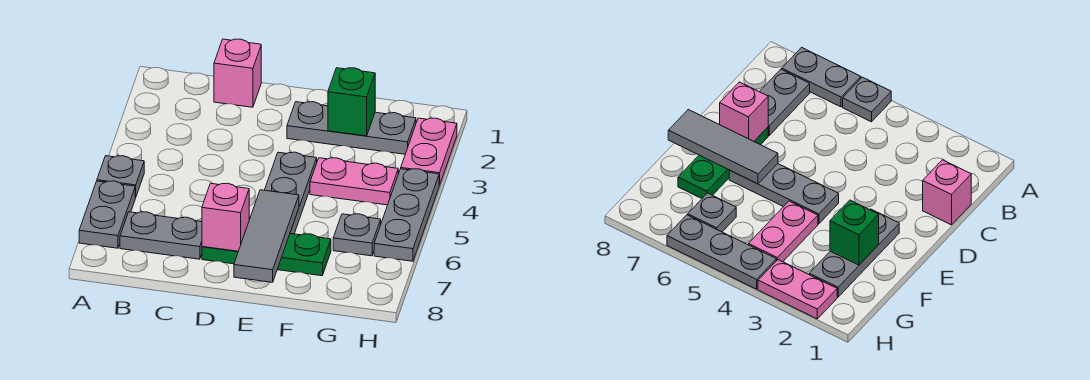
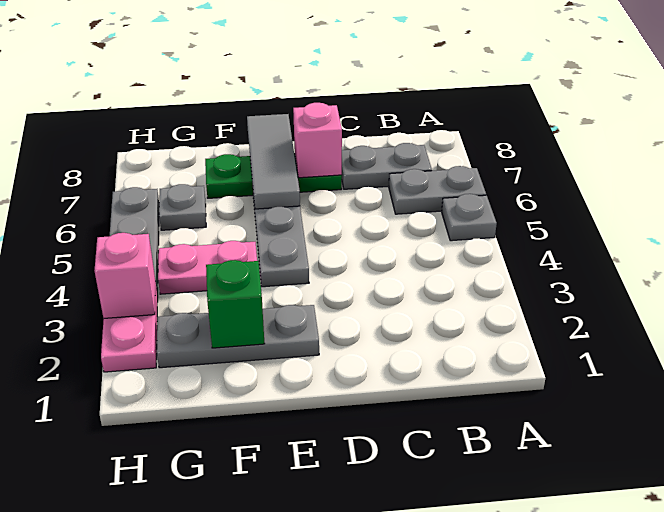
grey plate A6:A7 level 1 -> grey plate A6:B6 level 1
pink brick C1 level 1 -> pink brick H3 level 2

